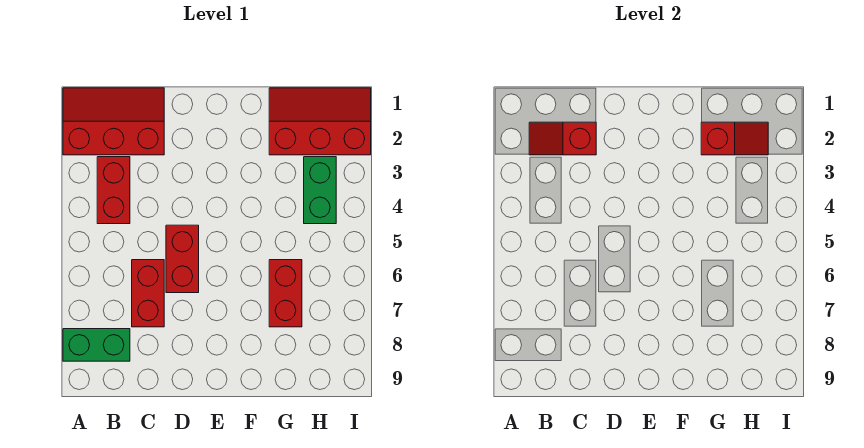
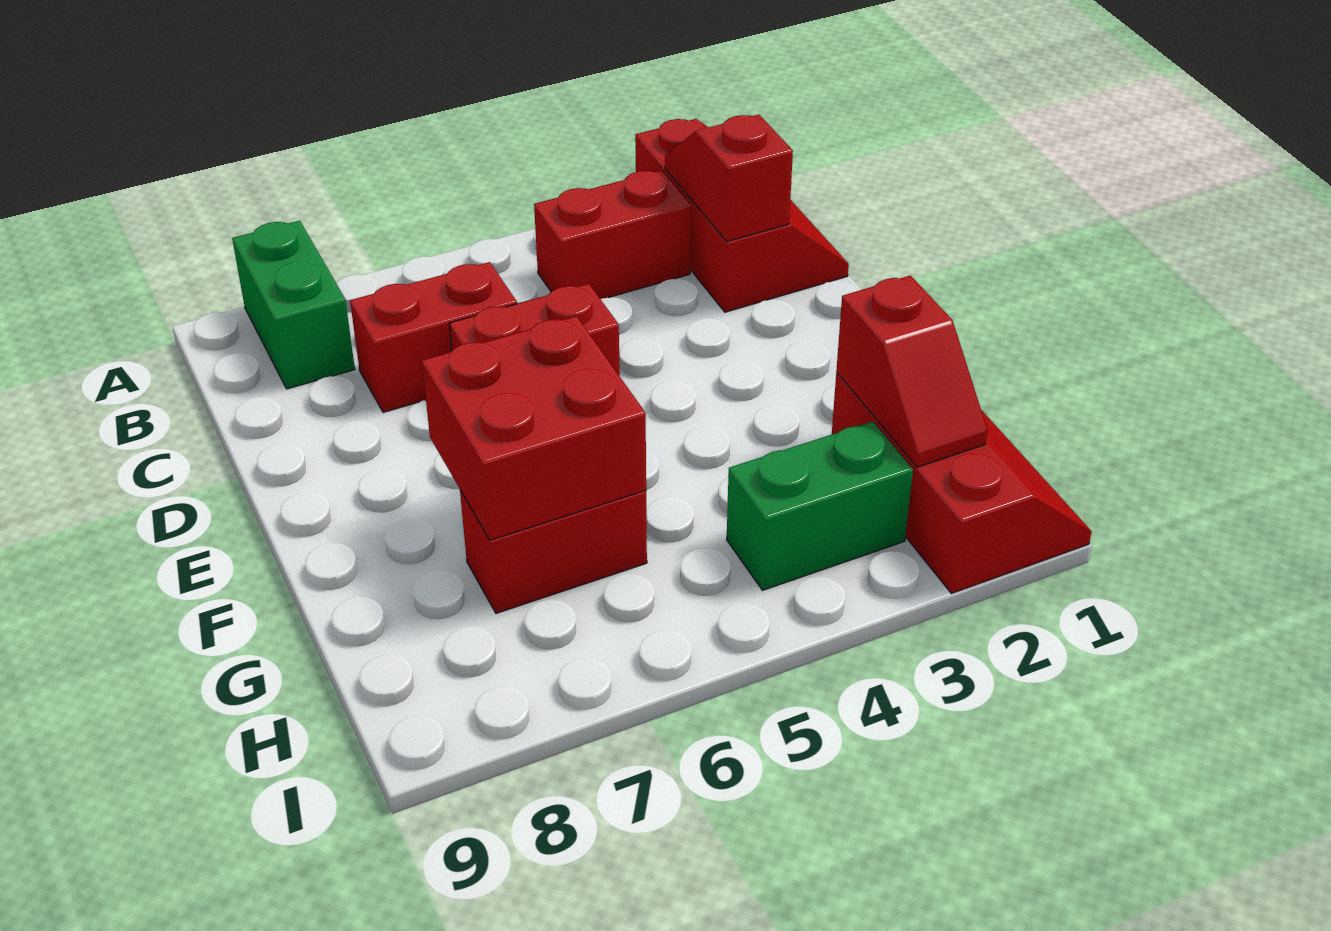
none -> red brick F6:G7 level 2

